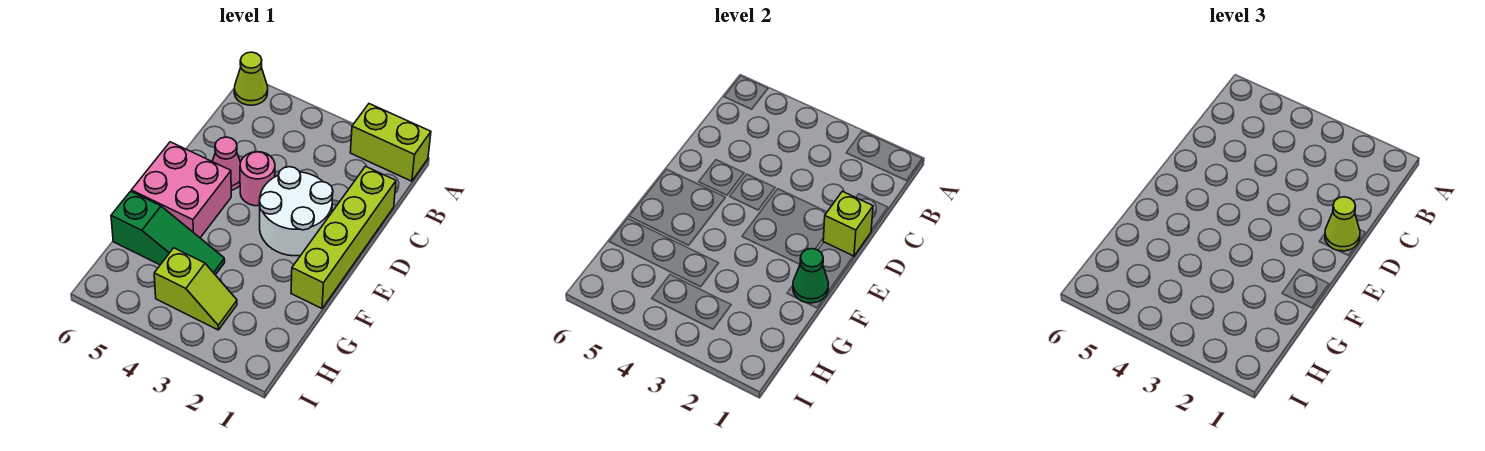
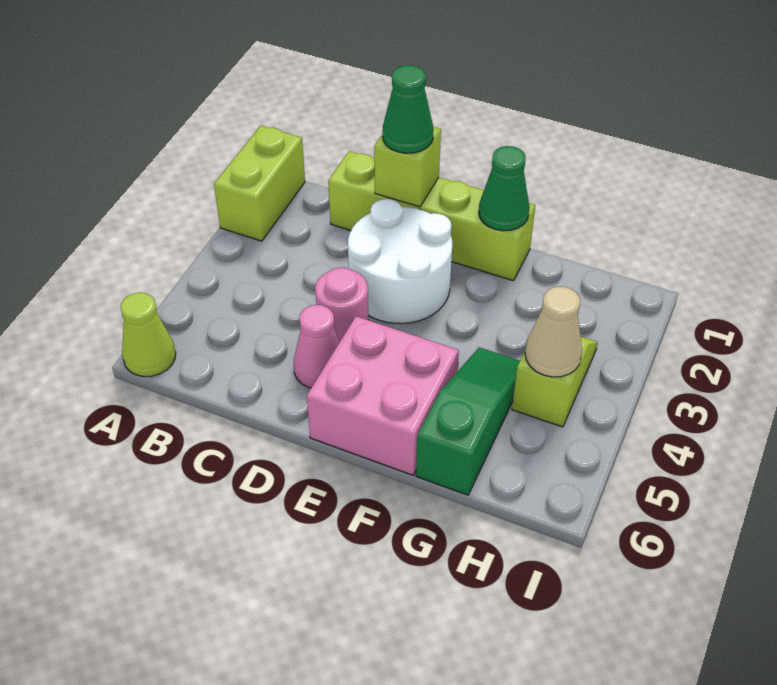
lime cone D1 level 3 -> green cone D1 level 3
none -> tan cone H4 level 2

